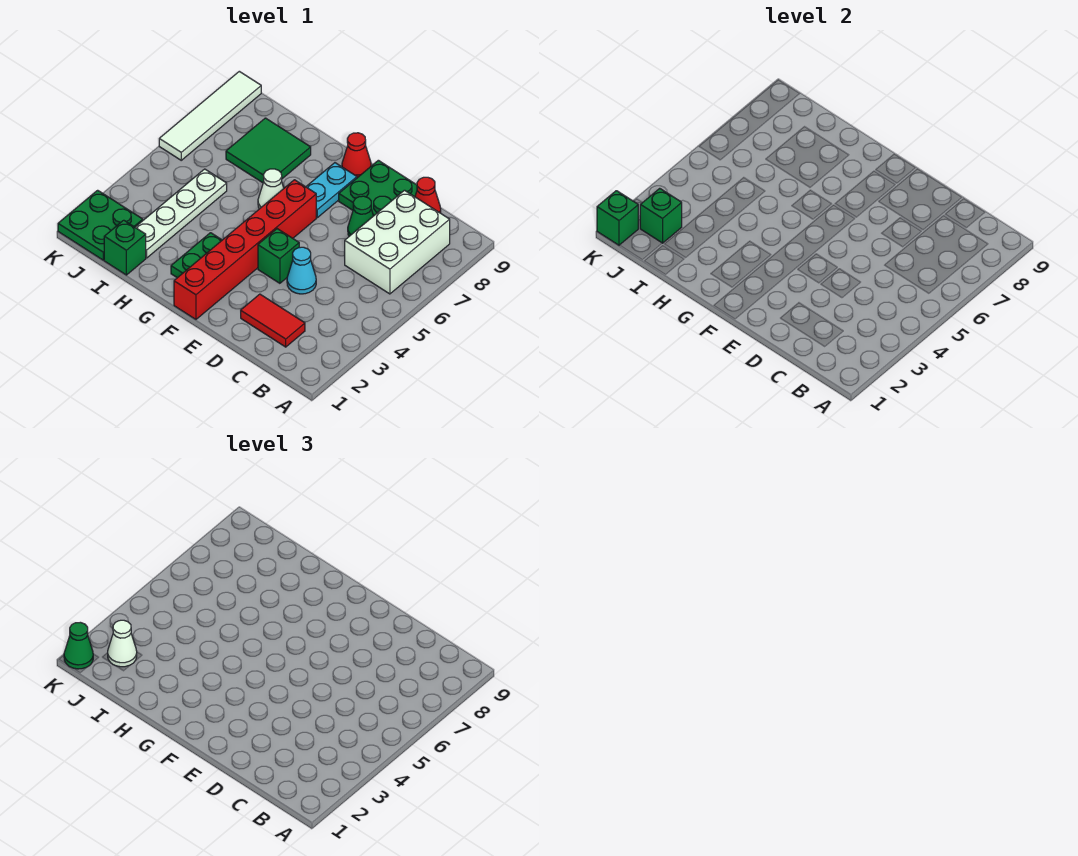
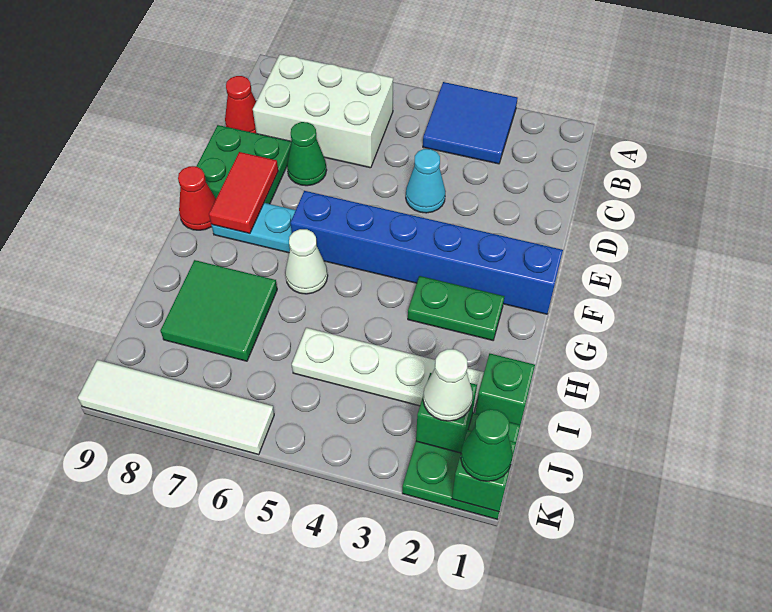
none -> blue tile A3:B4 level 1
red tile C2:D2 level 1 -> red tile E8:F8 level 2
green brick E4 level 1 -> none
red brick F1:F6 level 1 -> blue brick F1:F6 level 1

